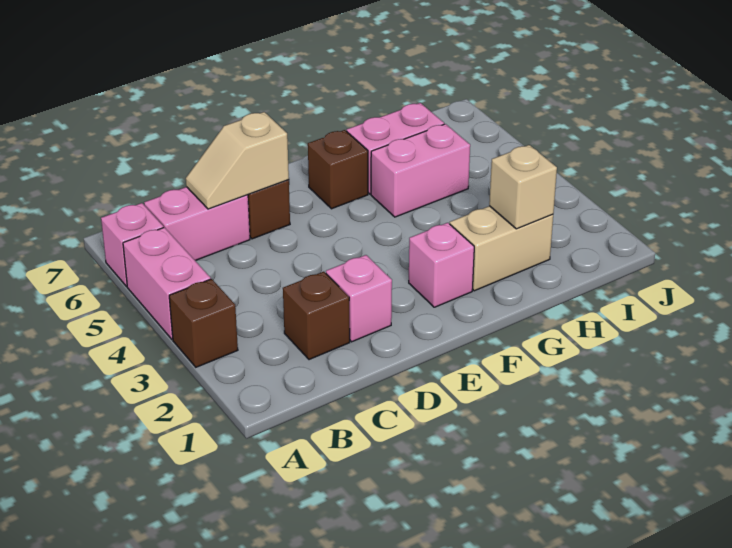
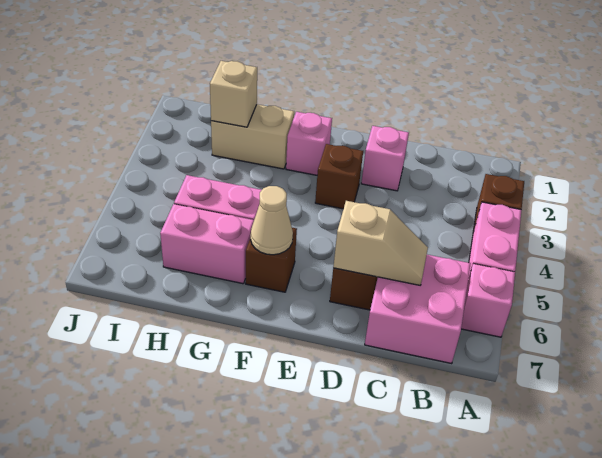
pink brick B6:C6 level 1 -> pink brick B6:C7 level 1
brown brick C2 level 1 -> brown brick E3 level 1
none -> tan cone F6 level 2

